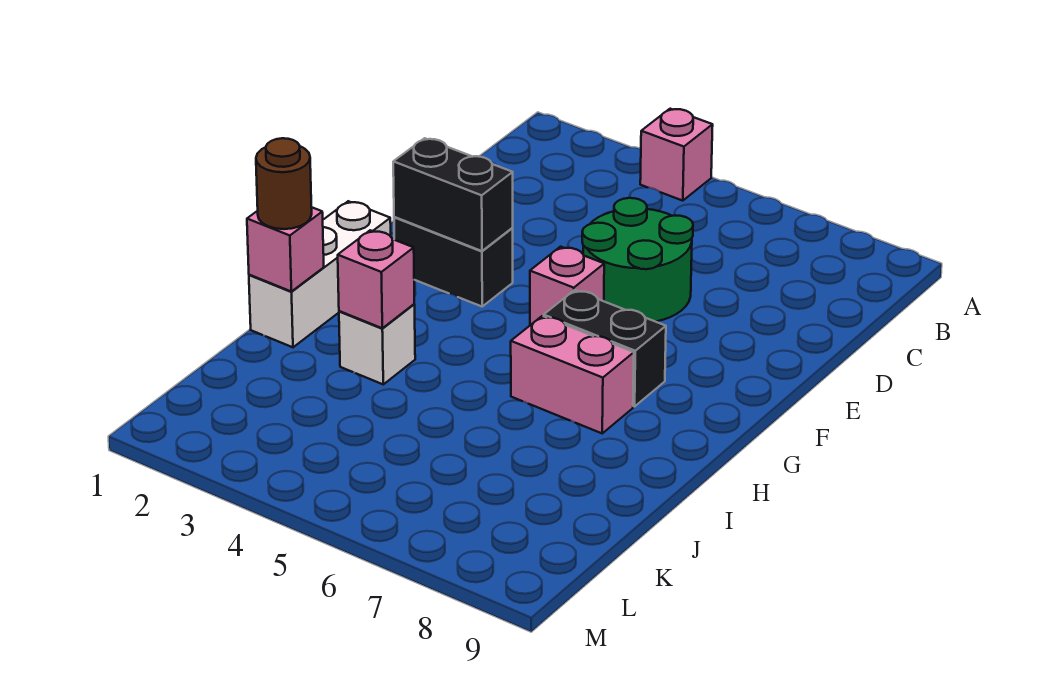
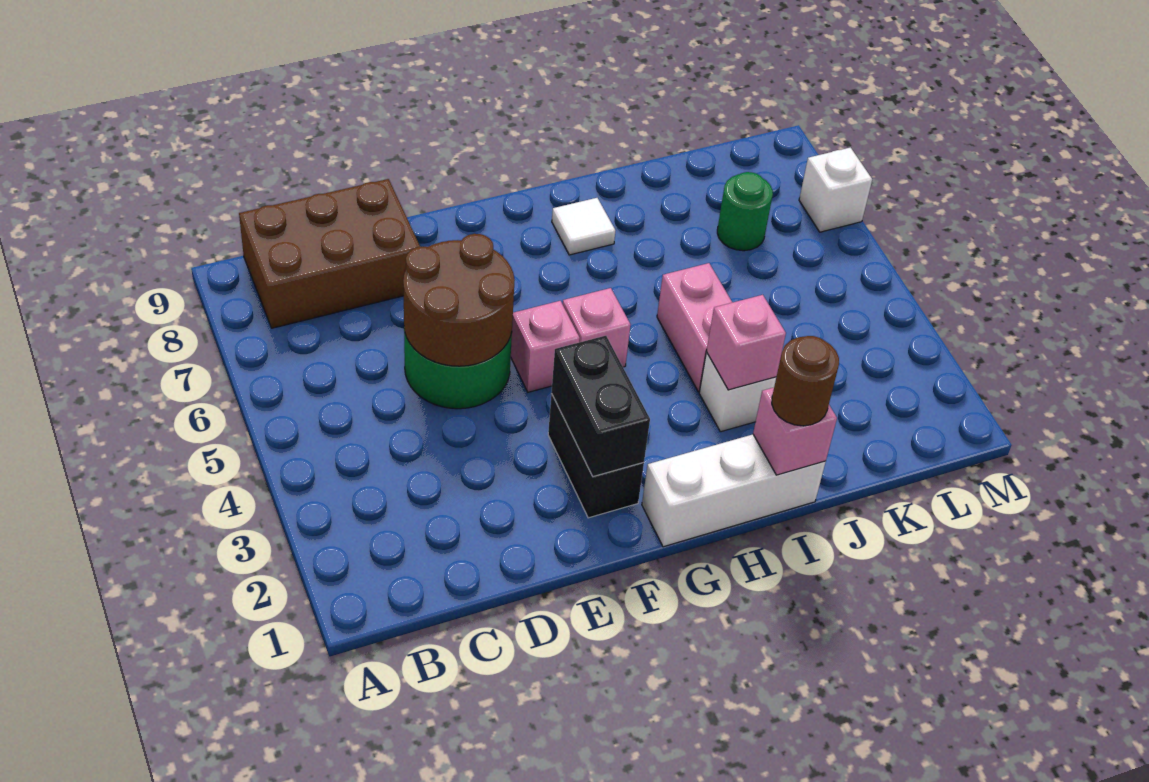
pink brick A4 level 1 -> pink brick G5 level 1
none -> brown brick B8:D9 level 1
none -> brown round brick D5:E6 level 2
black brick G6:G7 level 1 -> none
pink brick H6:H7 level 1 -> pink brick I4:I5 level 1
none -> white tile H8 level 1
none -> green round brick K7 level 1
none -> white brick M7 level 1

